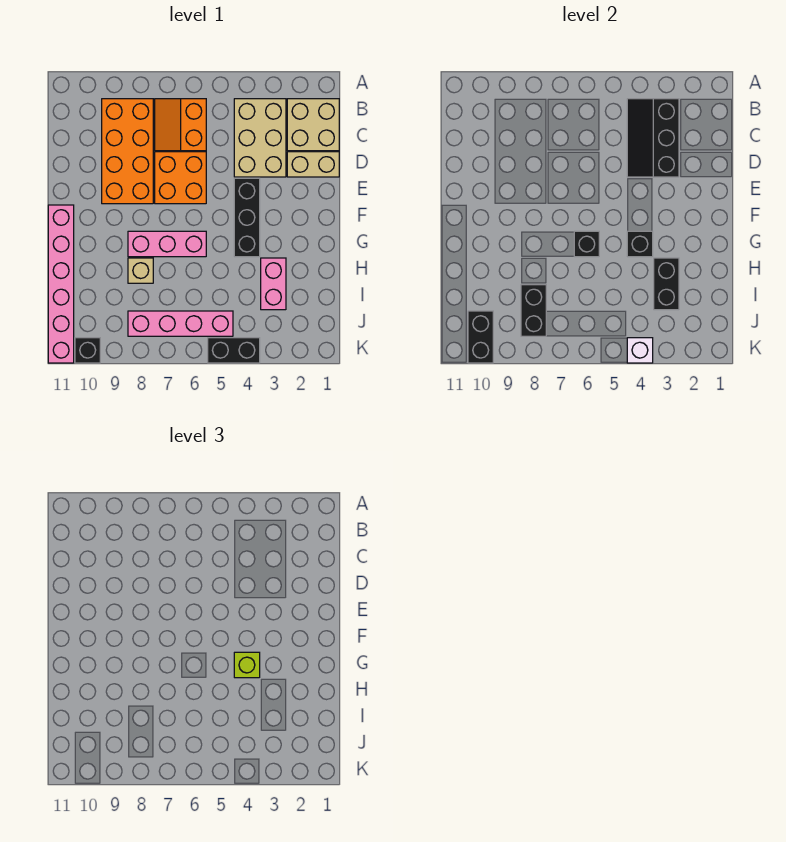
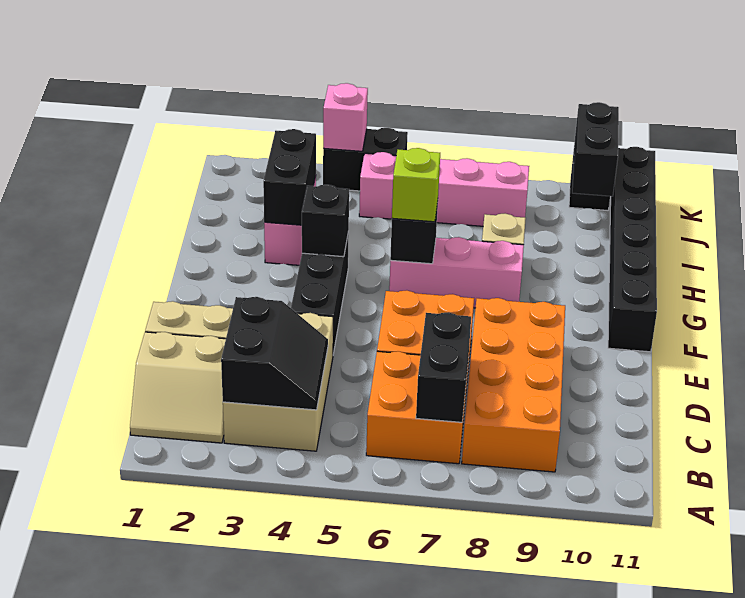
tan brick B1:C2 level 1 -> tan slope B1:C2 level 1 top C
black slope B3:D4 level 2 top 3 -> black slope B3:C4 level 2 top 3
orange slope B6:C7 level 1 top 6 -> orange brick B6:C7 level 1
pink brick F11:K11 level 1 -> black brick F11:K11 level 1
lime brick G4 level 3 -> lime brick G6 level 3
black brick I8:J8 level 2 -> black brick B7:C7 level 2
white brick K4 level 2 -> pink brick K4 level 2

